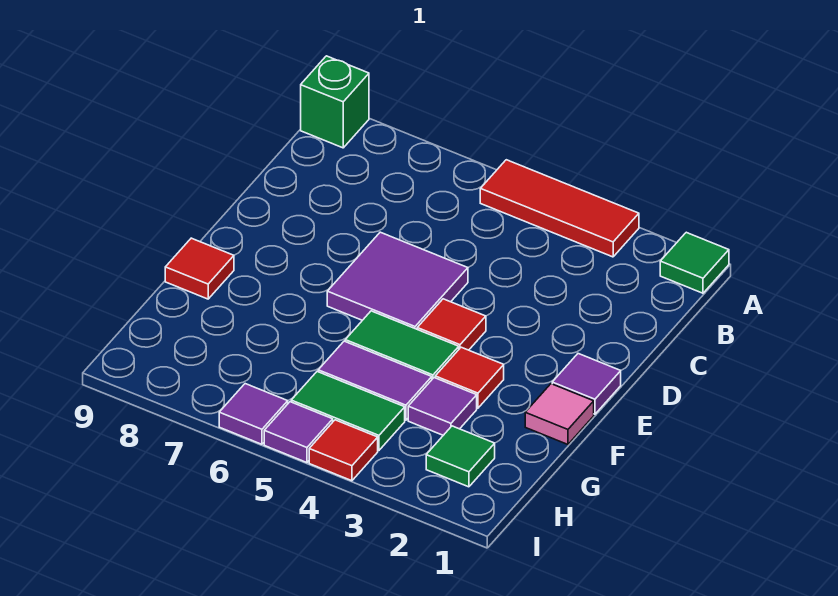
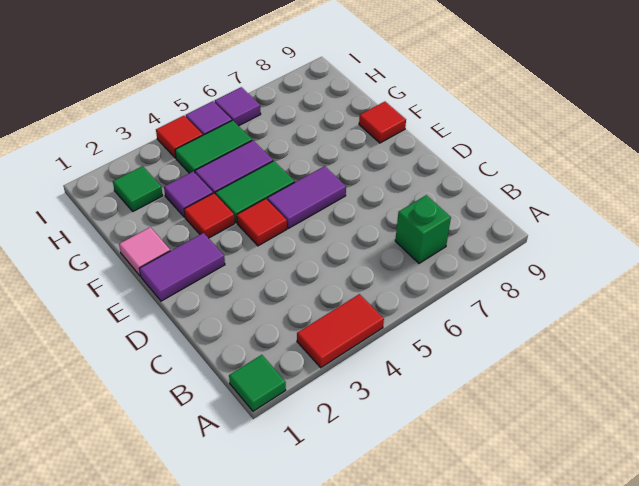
red tile A3:A5 level 1 -> red tile A3:A4 level 1
green brick A9 level 1 -> green brick B7 level 1
purple tile D5:E6 level 1 -> purple tile E5:E6 level 1
purple tile E1 level 1 -> purple tile E1:E2 level 1

